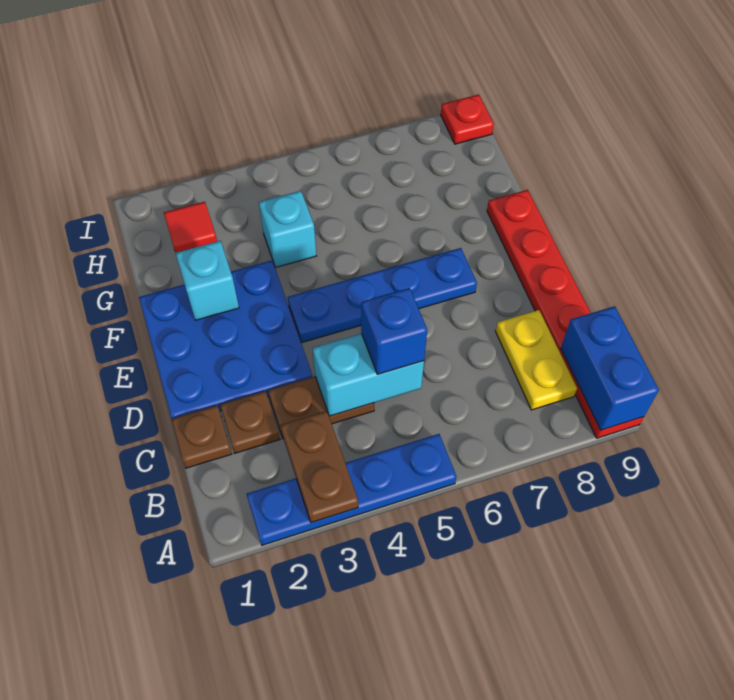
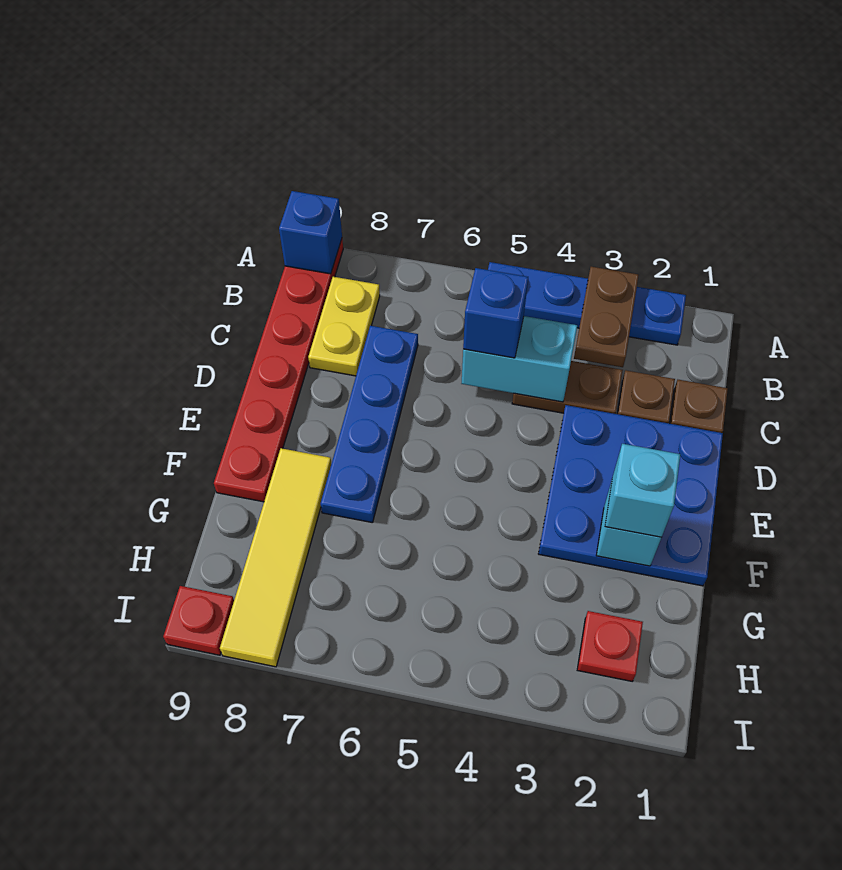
blue brick A9:B9 level 2 -> blue brick A9 level 2
blue plate E4:E7 level 1 -> blue plate C7:F7 level 1
none -> yellow tile F8:I8 level 1
cyan brick G4 level 1 -> cyan brick F2 level 3
red tile H2 level 1 -> red plate H2 level 1

